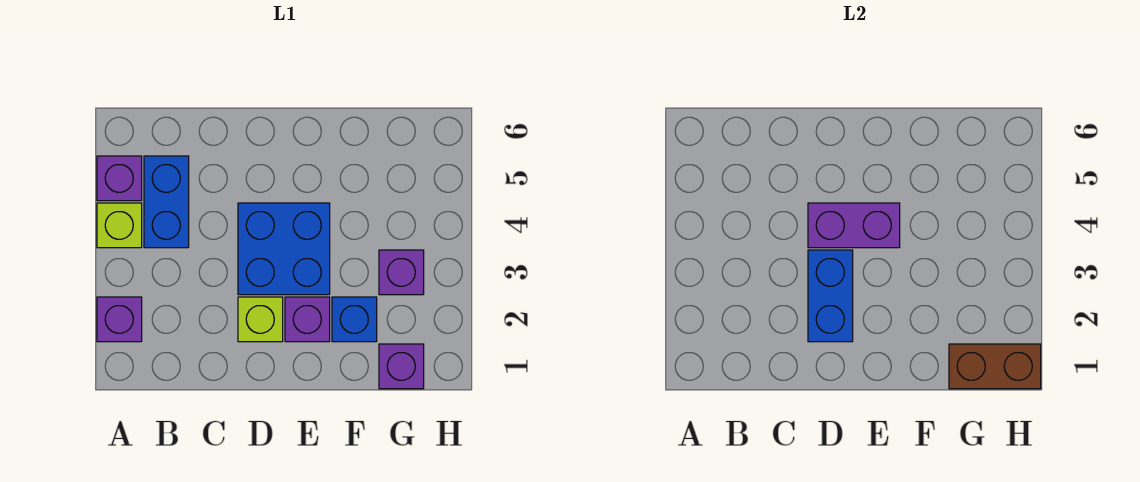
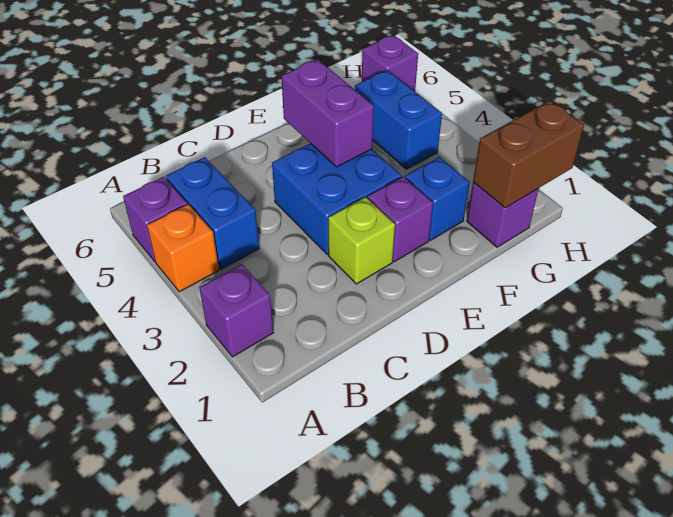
lime brick A4 level 1 -> orange brick A4 level 1
blue brick D2:D3 level 2 -> blue brick G4:G5 level 1
purple brick D4:E4 level 2 -> purple brick E4:E5 level 2
purple brick G3 level 1 -> purple brick H6 level 1

